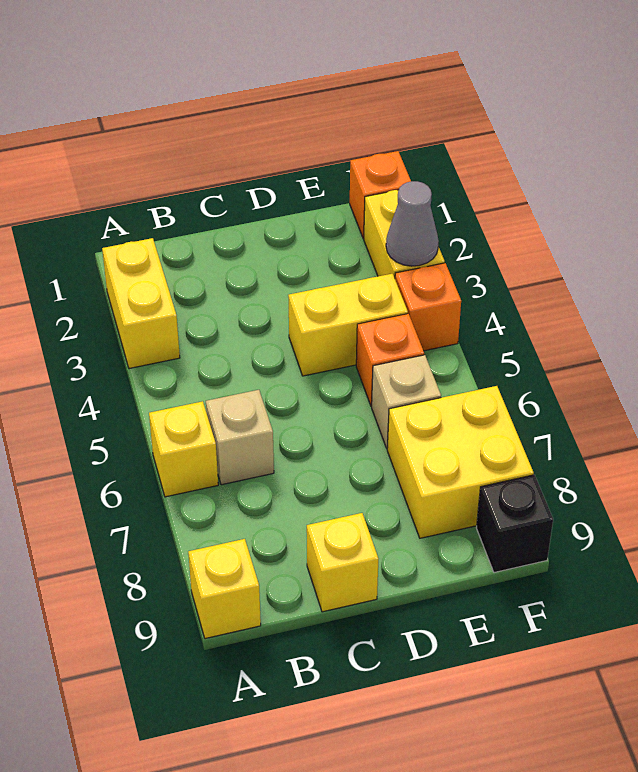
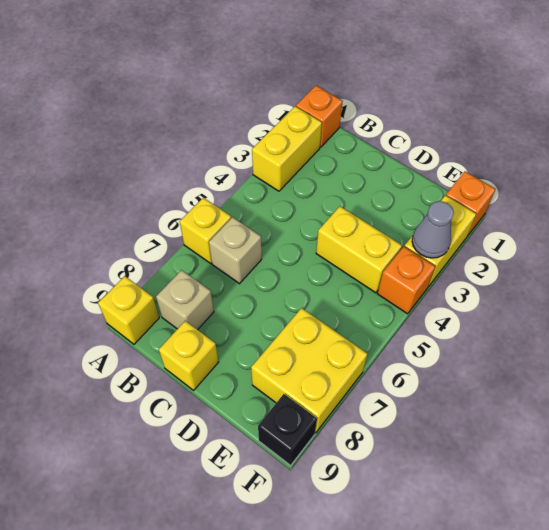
orange brick E5 level 1 -> orange brick A1 level 1
tan brick E6 level 1 -> tan brick B8 level 1

